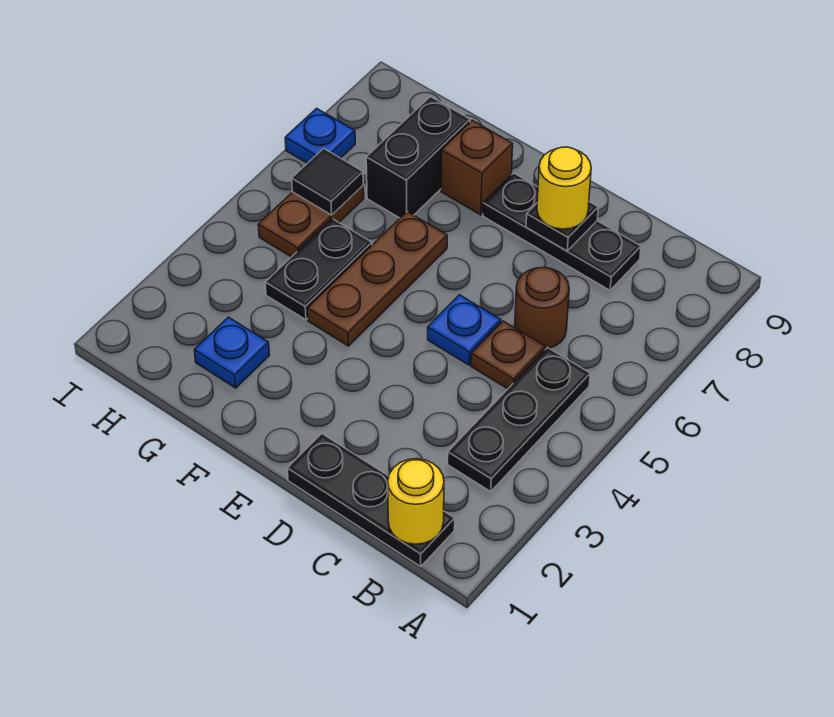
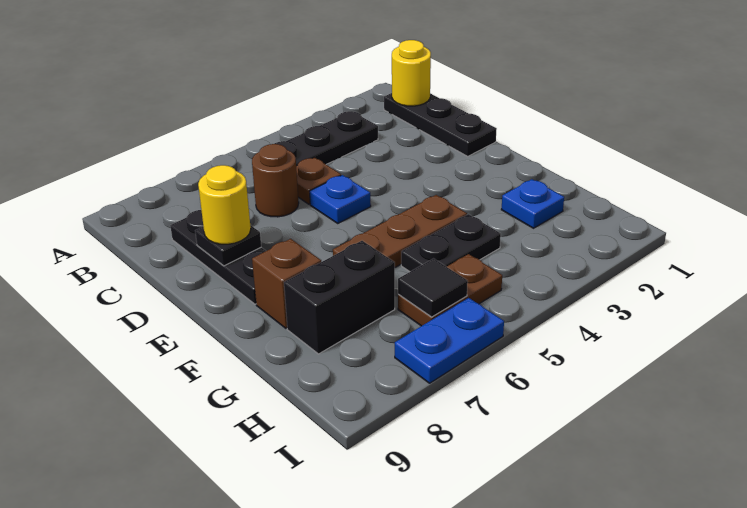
blue plate I7 level 1 -> blue plate I6:I7 level 1

